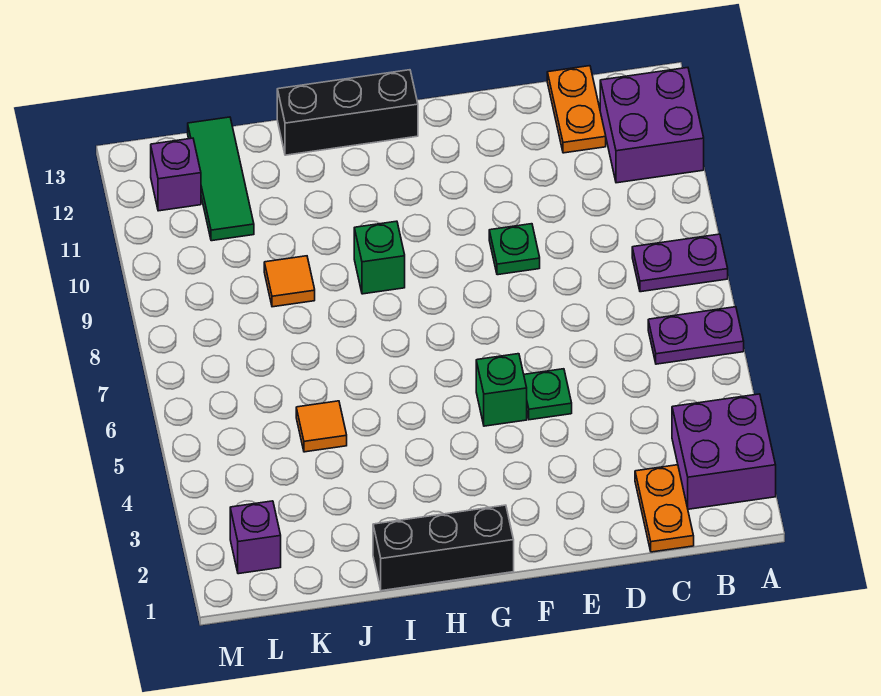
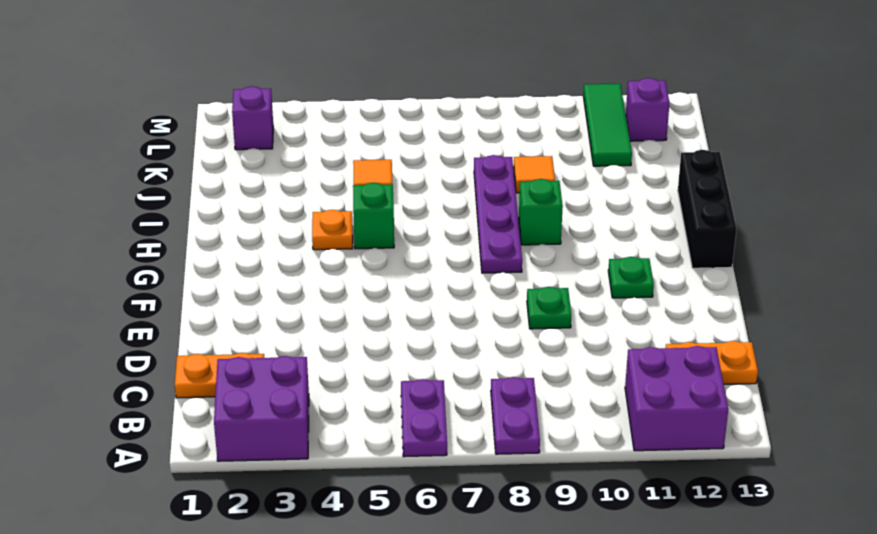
green plate E5 level 1 -> green plate F11 level 1
green brick F5 level 1 -> green brick H5 level 1
black brick G1:I1 level 1 -> none
none -> purple plate G8:J8 level 1
none -> orange plate H4 level 1
green tile K11:K13 level 1 -> green tile K11:M11 level 1

